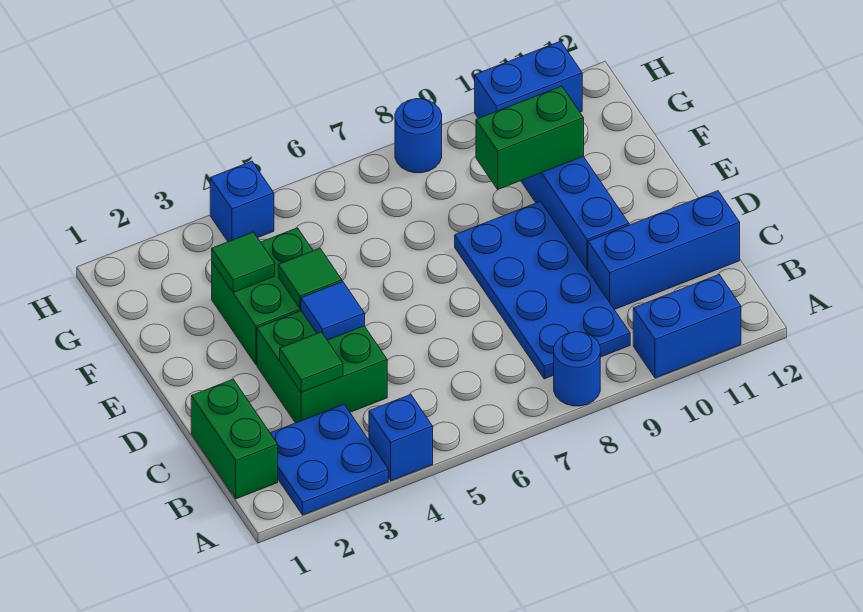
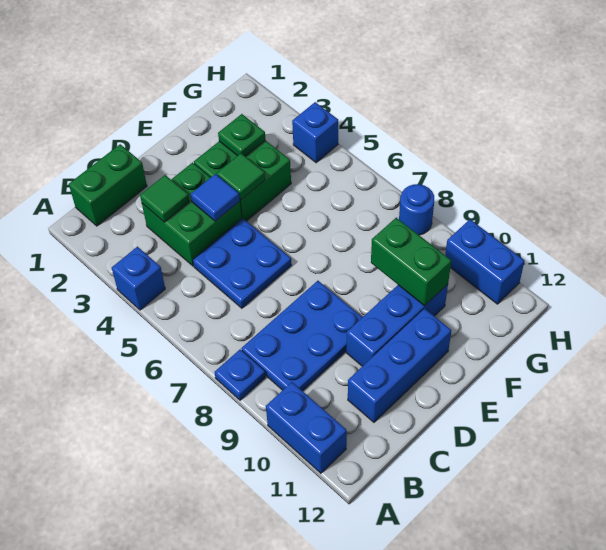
blue plate A2:B3 level 1 -> blue plate C5:D6 level 1
blue round brick A8 level 1 -> blue plate A8 level 1
blue plate B8:E9 level 1 -> blue plate B8:D9 level 1
blue brick C10:C12 level 1 -> blue brick C11:E11 level 1
green tile F3 level 2 -> green plate F3 level 2

